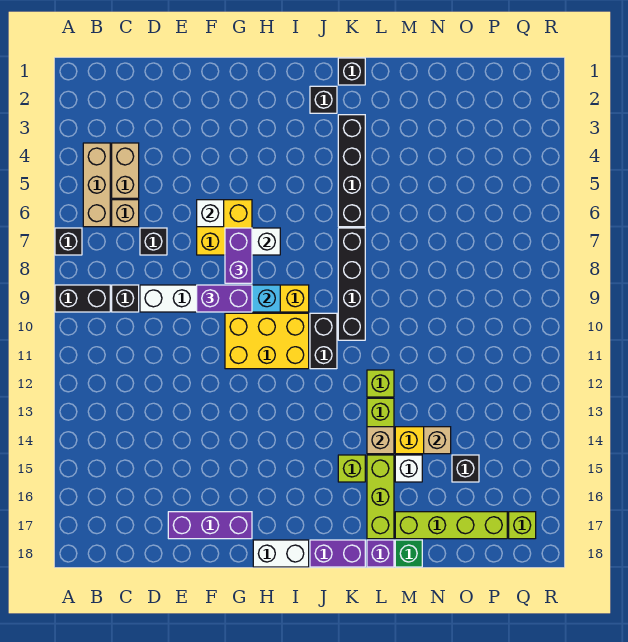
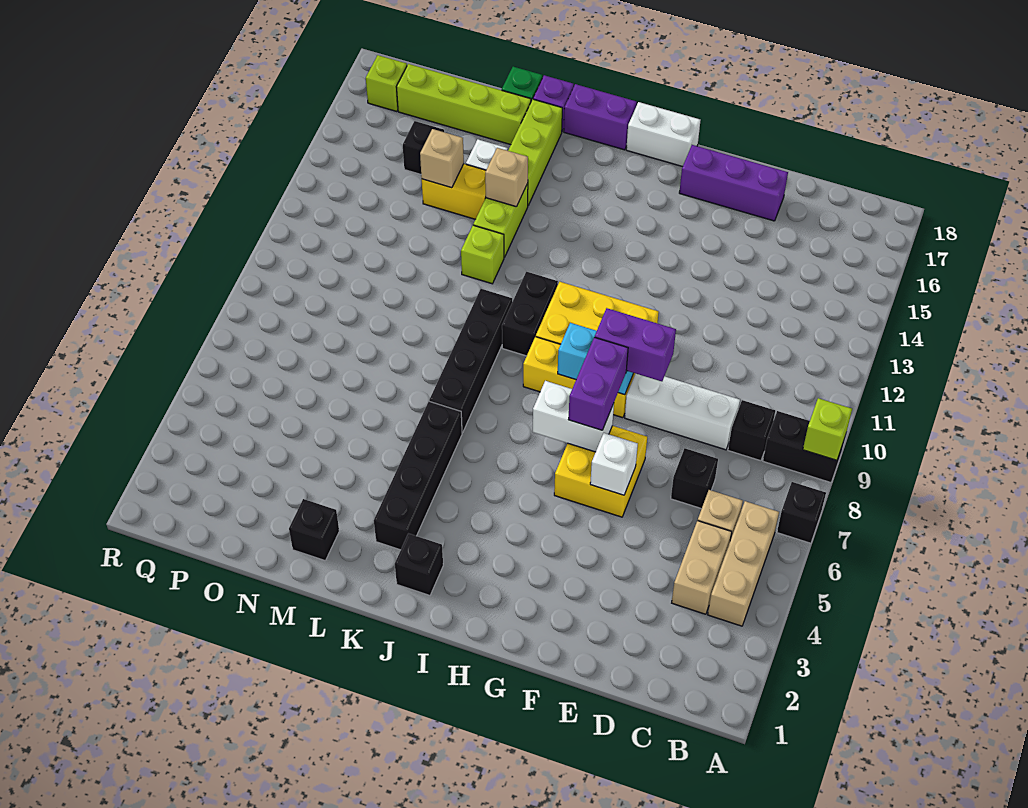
black brick K1 level 1 -> black brick M2 level 1
lime brick K15 level 1 -> lime brick A9 level 2

